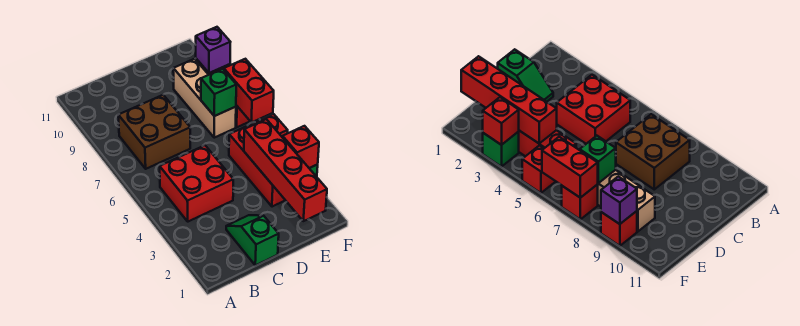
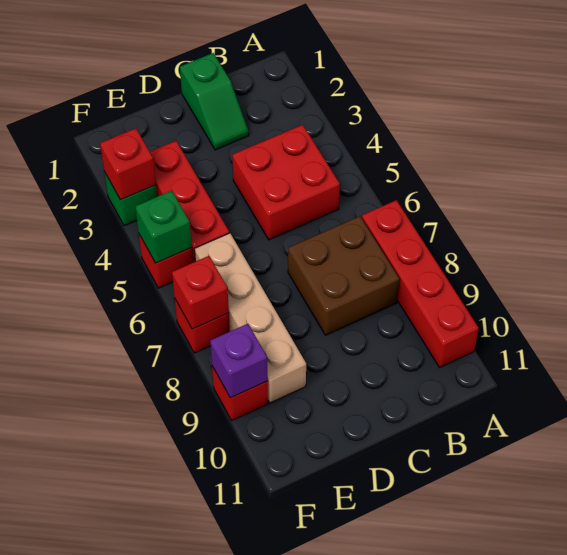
red brick E1:E4 level 2 -> red brick A7:A10 level 1
tan brick E7:E9 level 1 -> tan brick E6:E9 level 1
green brick E7 level 2 -> green brick F5 level 2
red brick F6:F7 level 2 -> red brick F7 level 2

